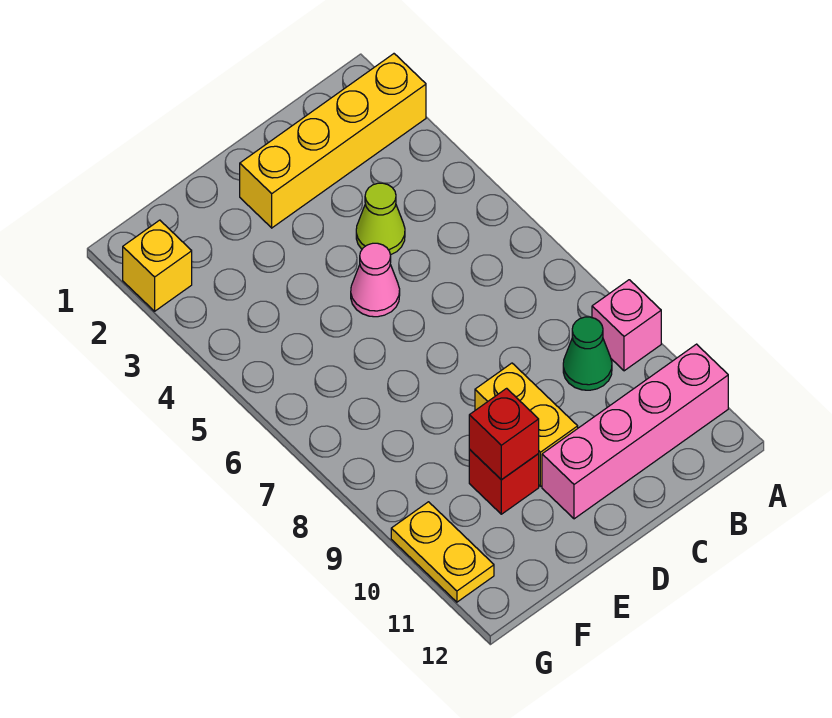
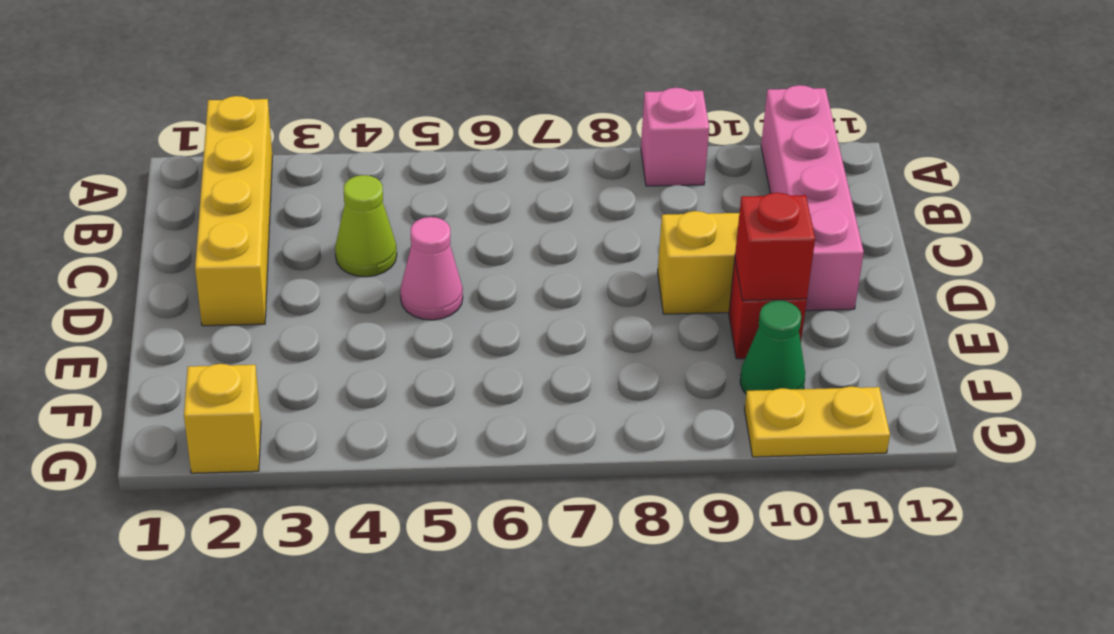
green cone B9 level 1 -> green cone F10 level 1

